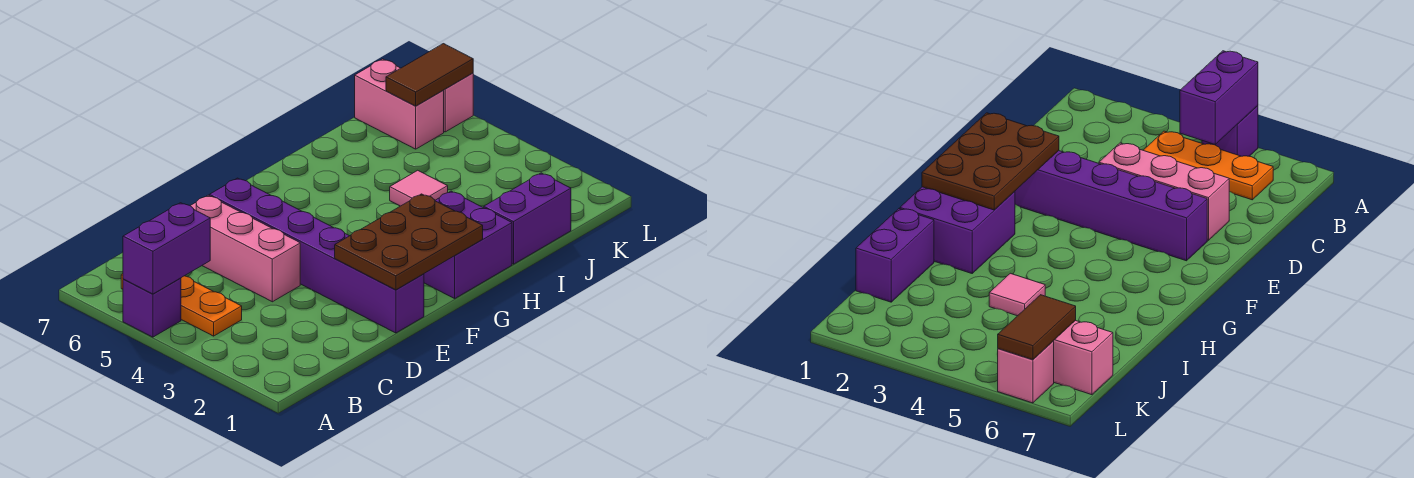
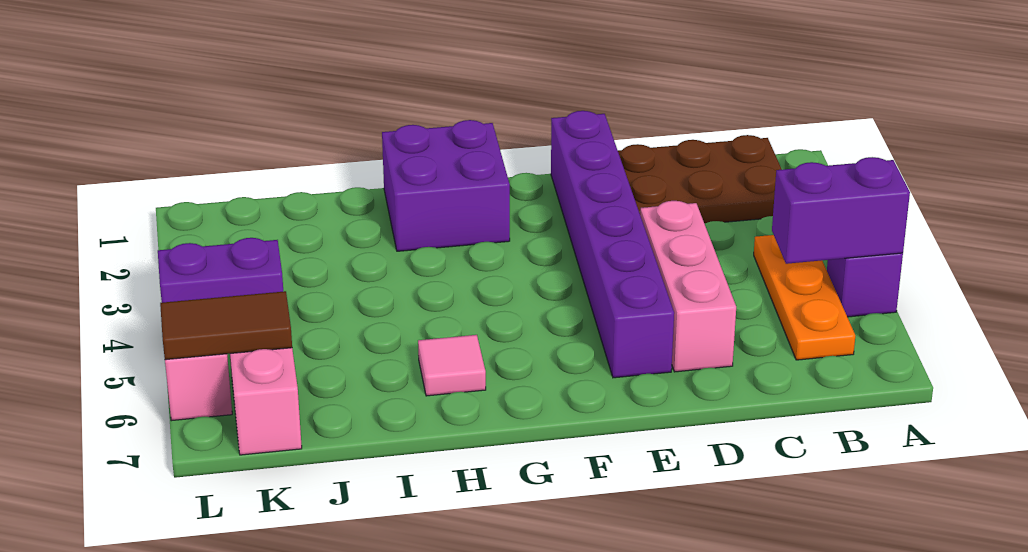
brown plate E1:G2 level 2 -> brown plate B1:D2 level 1
purple brick I1:J1 level 1 -> purple brick K4:L4 level 1
pink tile I4 level 1 -> pink tile H6 level 1

